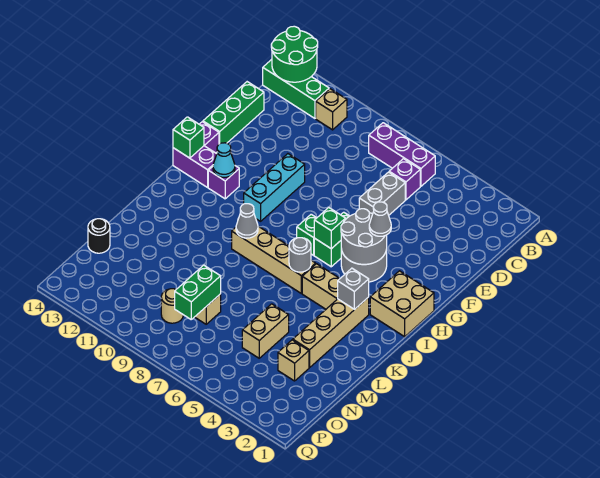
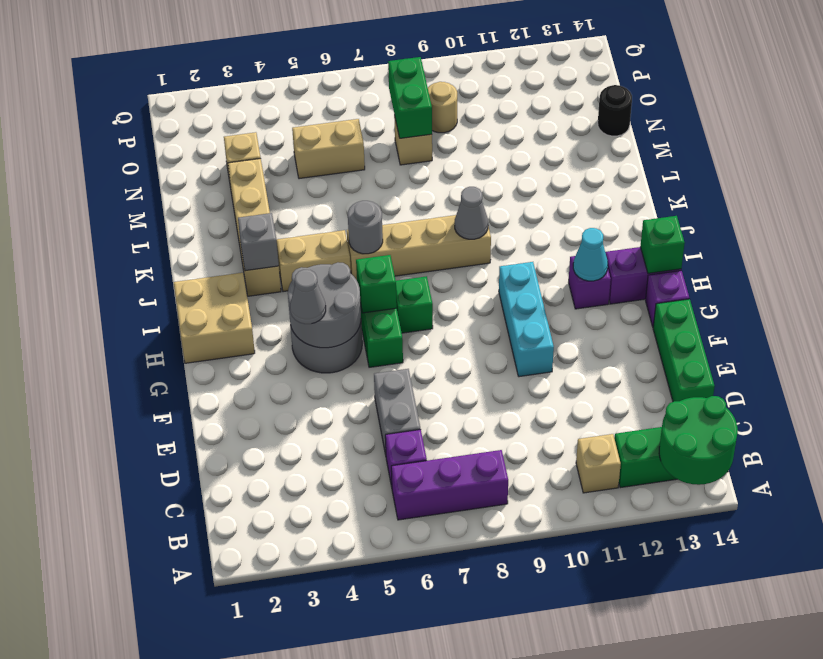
tan brick M5:N5 level 1 -> tan brick N5:N6 level 1

